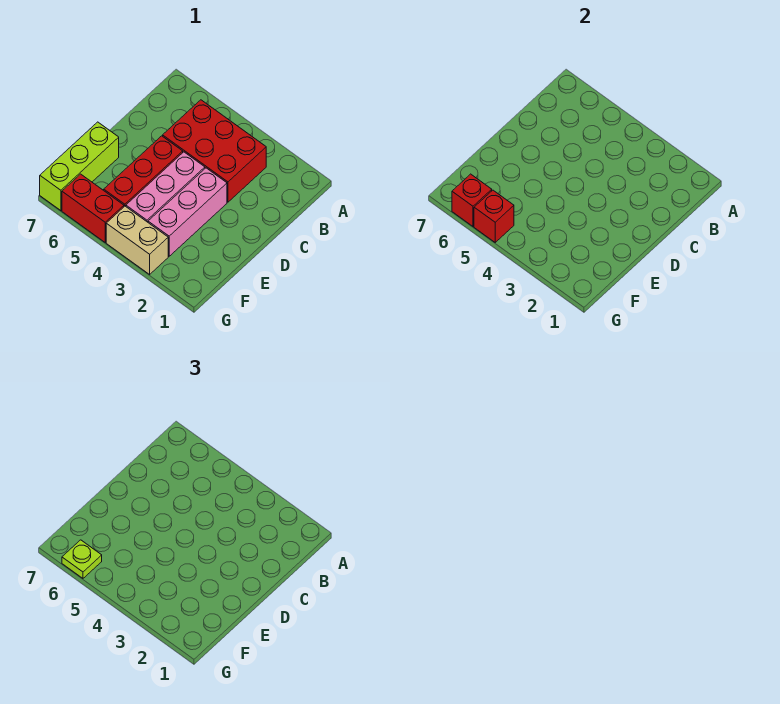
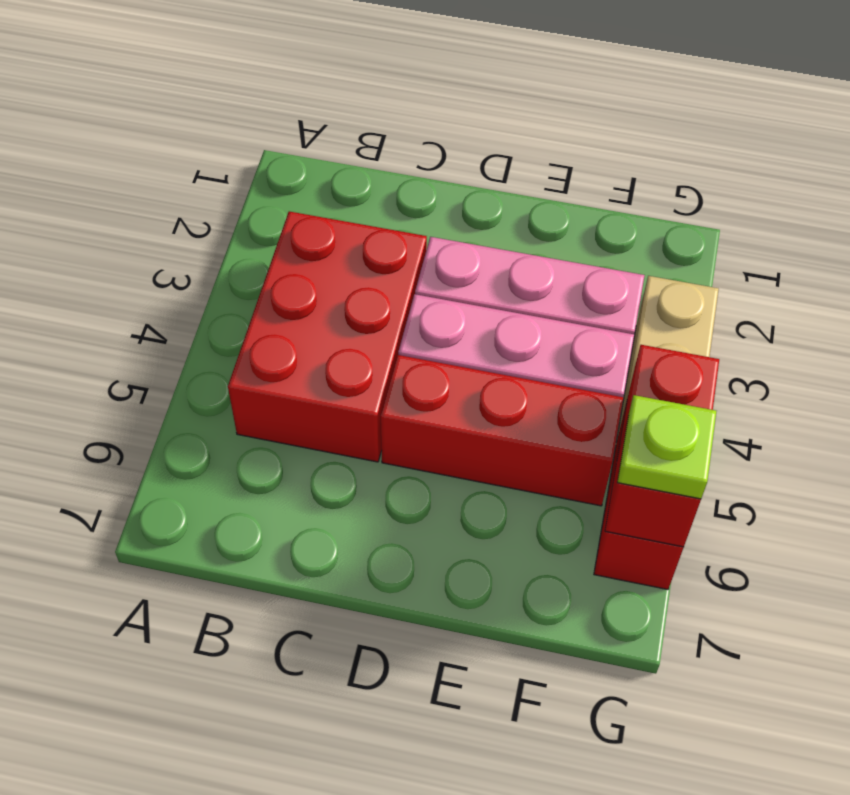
lime brick E7:G7 level 1 -> none

